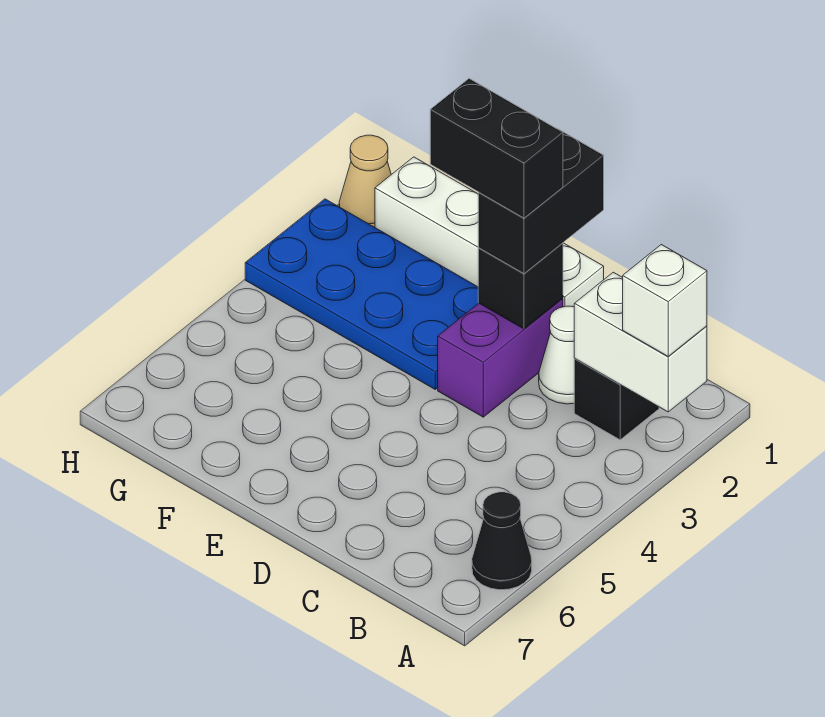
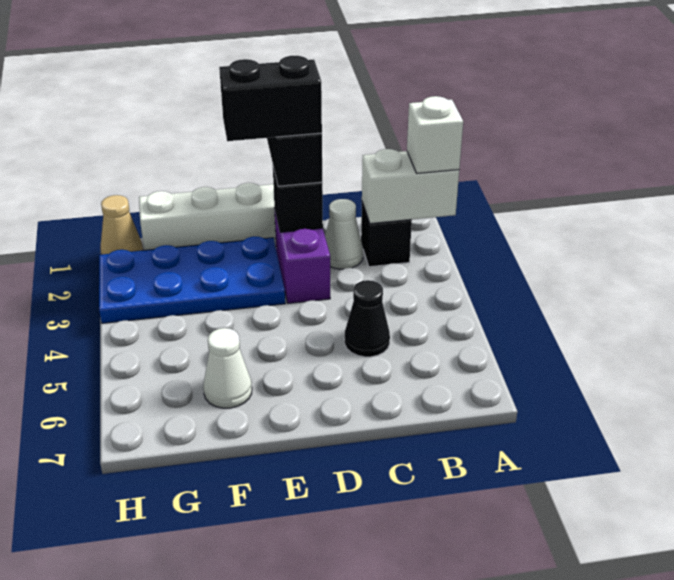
black cone A6 level 1 -> black cone C5 level 1
none -> white cone F6 level 1

